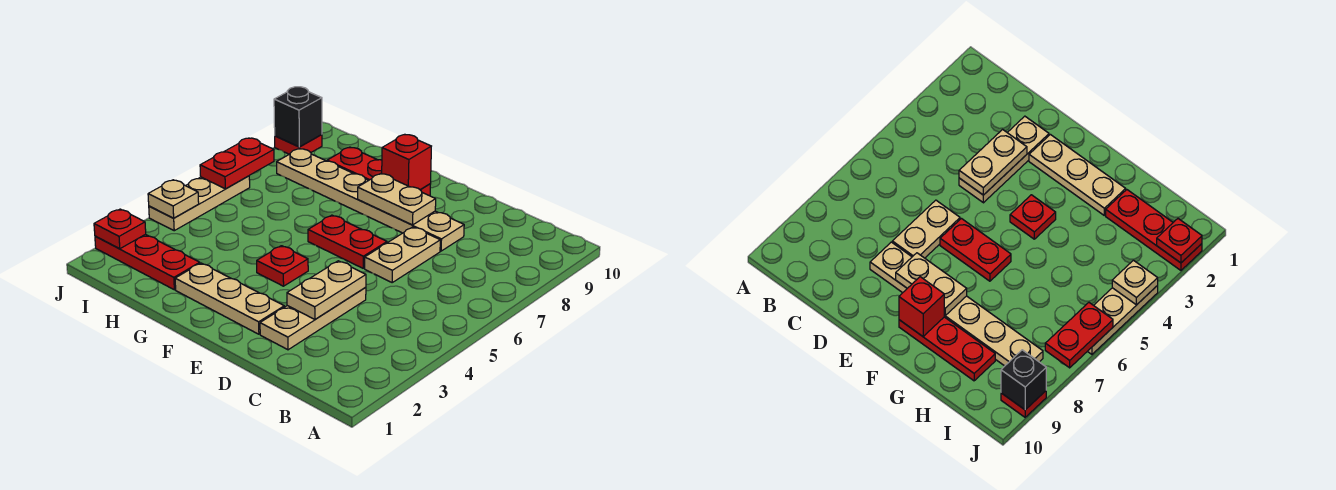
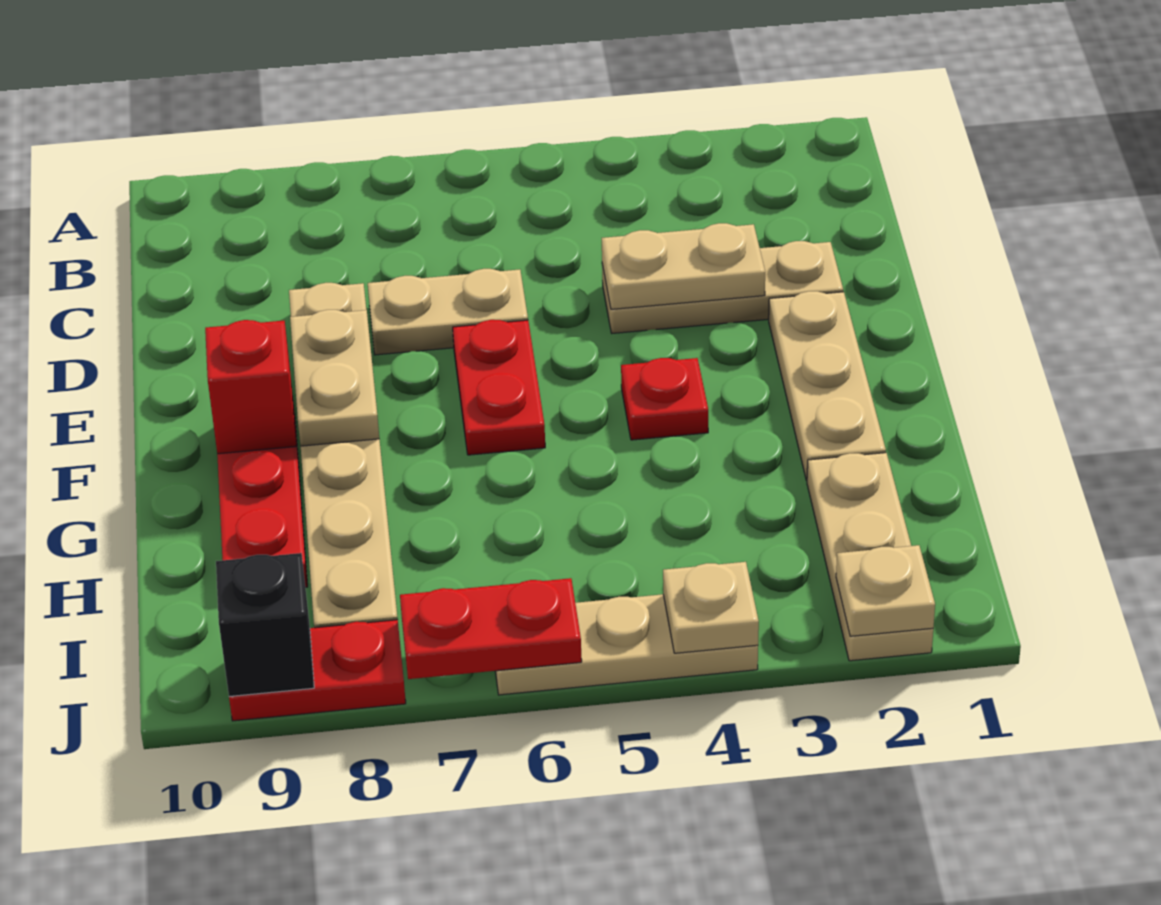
red plate H2:J2 level 1 -> tan plate H2:J2 level 1
red plate J2 level 2 -> tan plate J2 level 2
red plate J9 level 1 -> red plate J8:J9 level 1

